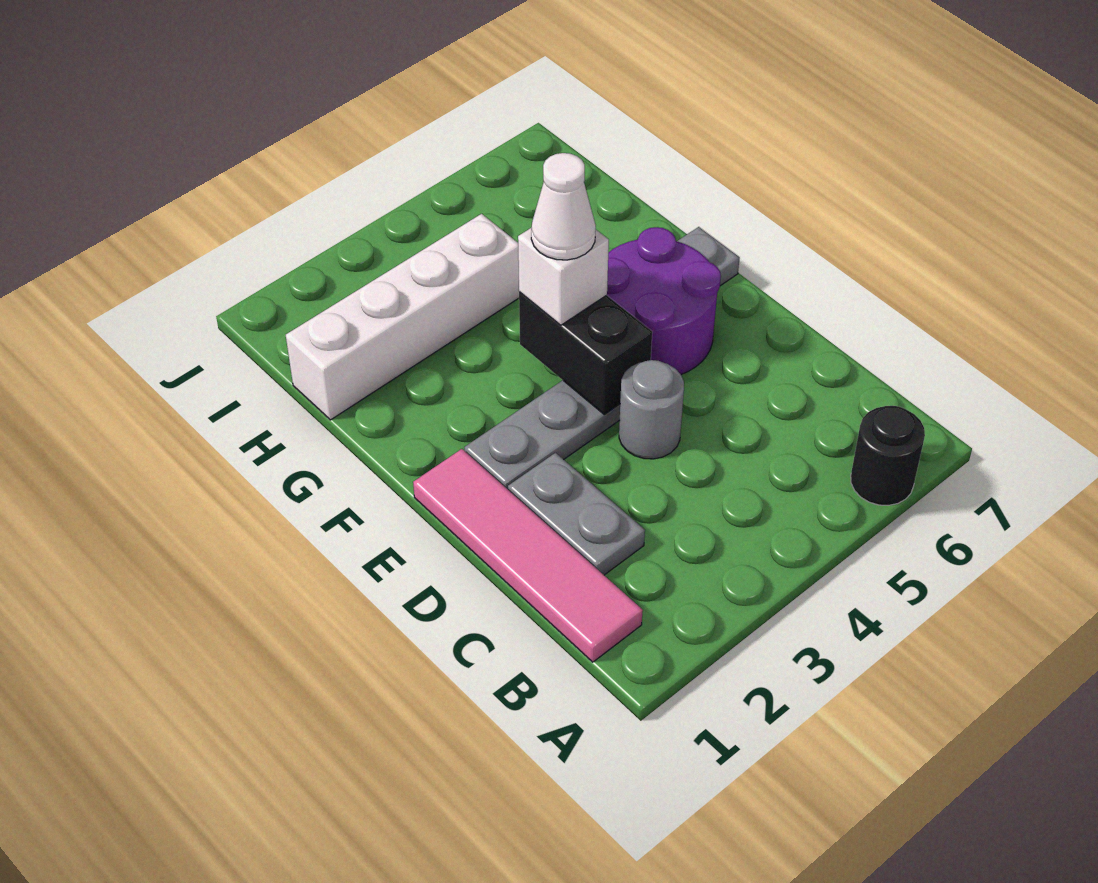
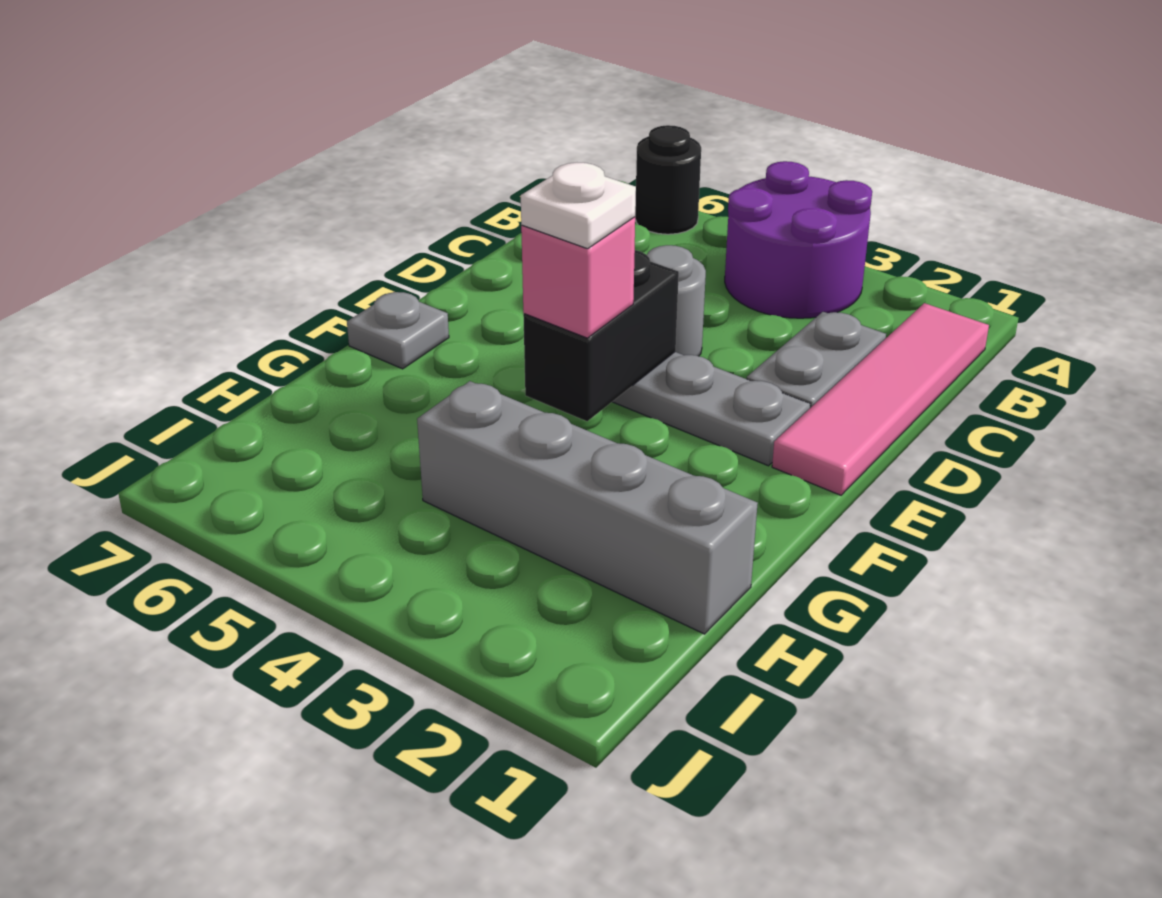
purple round brick E5:F6 level 1 -> purple round brick A3:B4 level 1
white brick F4 level 3 -> pink brick F4 level 3
white cone F4 level 4 -> white plate F4 level 4
white brick H1:H4 level 1 -> grey brick H1:H4 level 1

